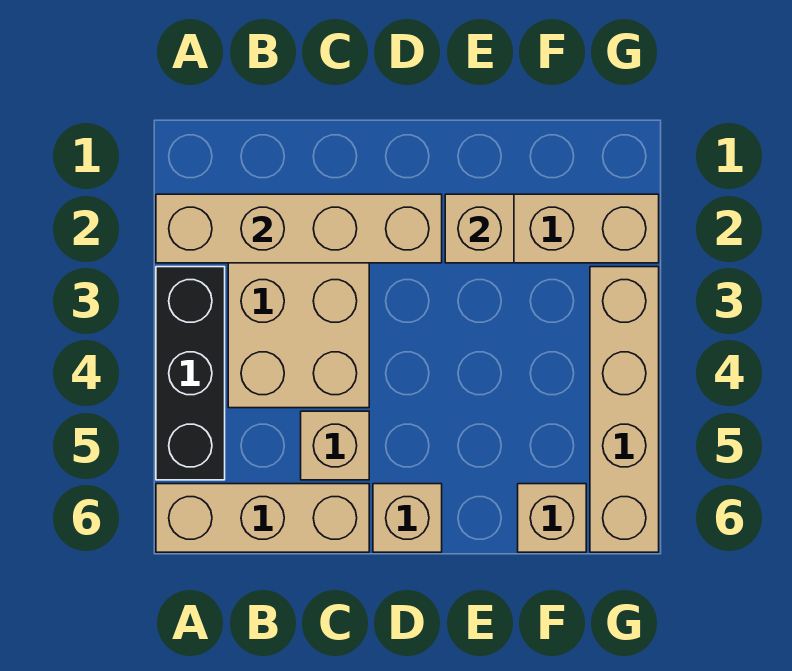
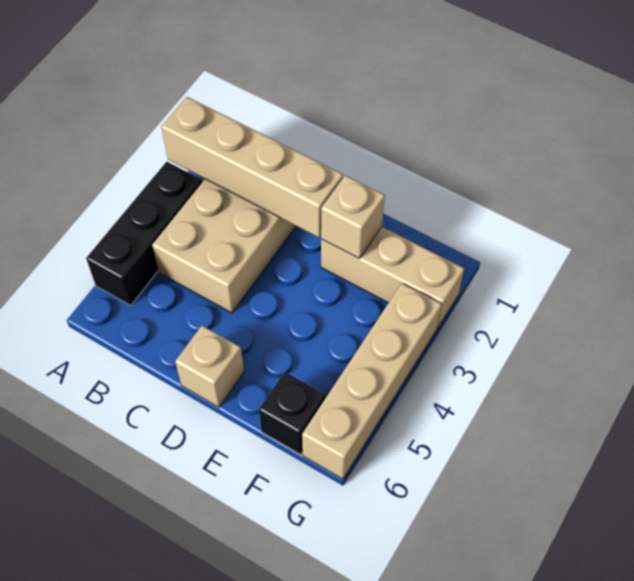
tan brick A6:C6 level 1 -> none
tan brick C5 level 1 -> none
tan brick F6 level 1 -> black brick F6 level 1

